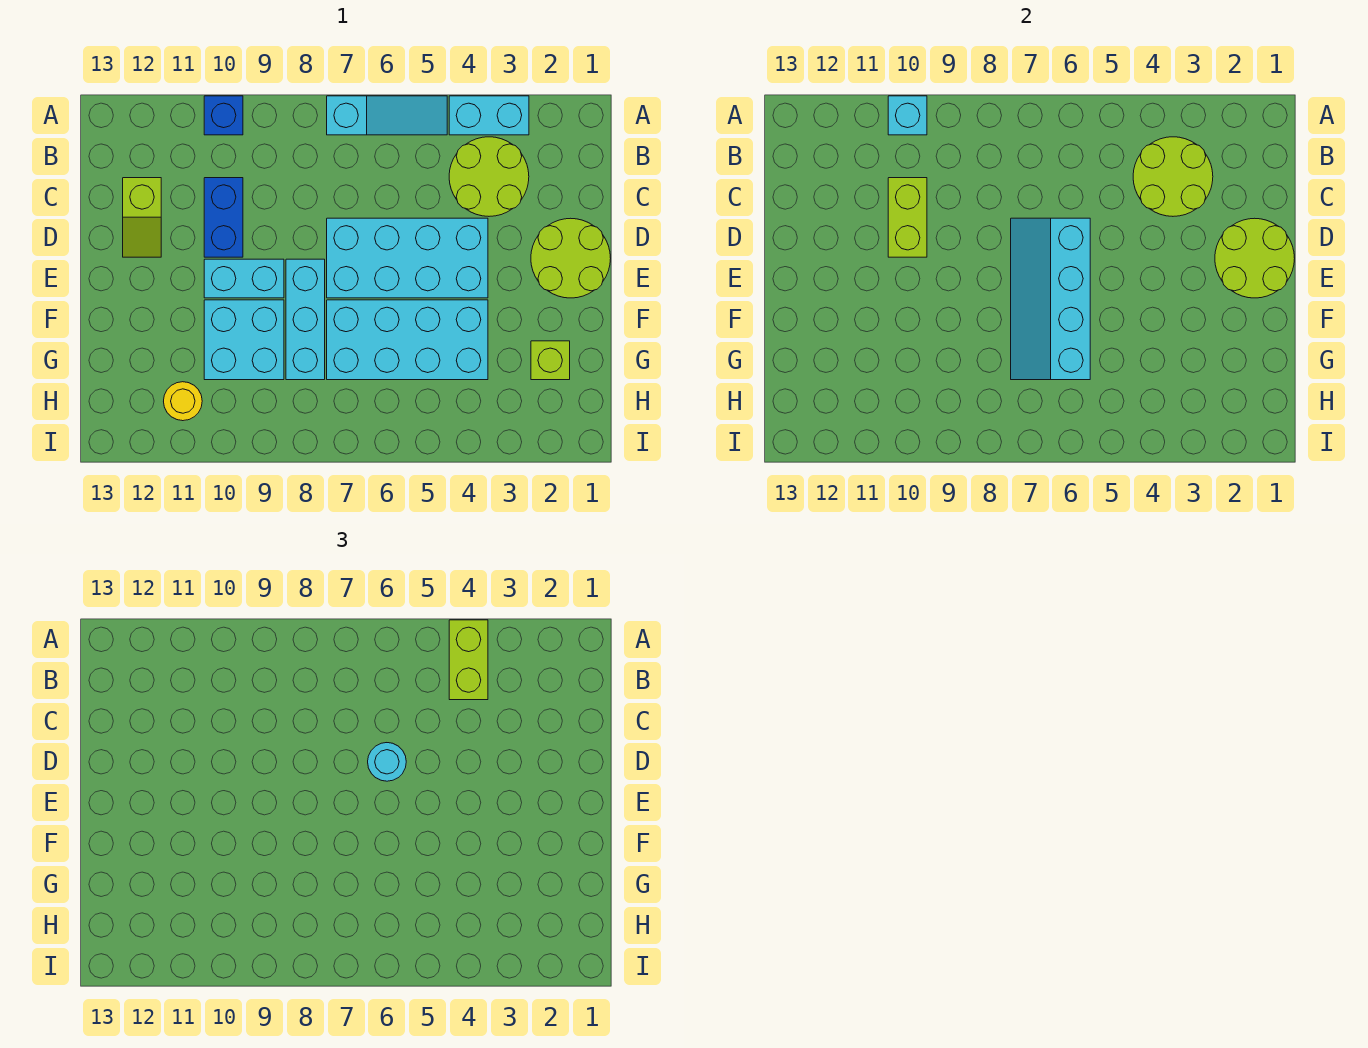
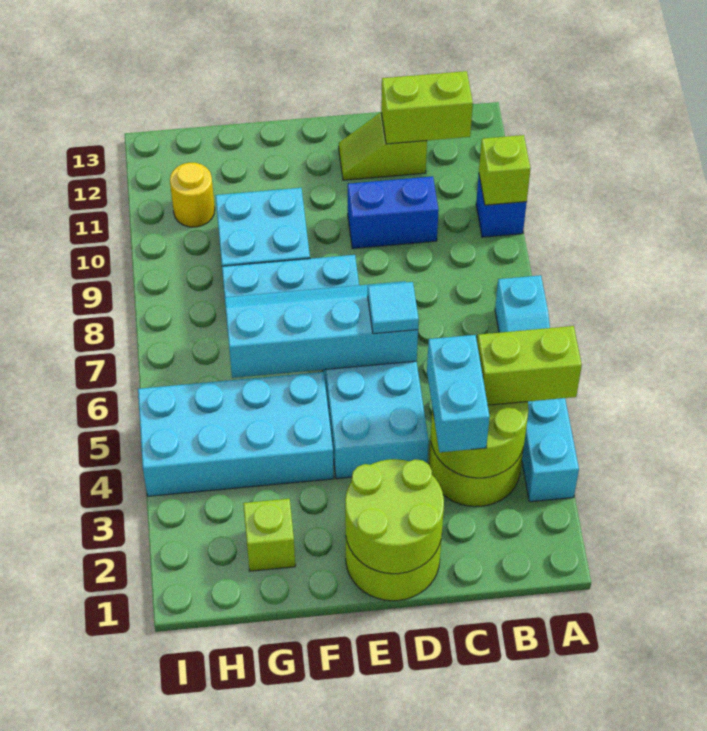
cyan brick A10 level 2 -> lime brick A10 level 2
lime brick C10:D10 level 2 -> lime brick B12:C12 level 2
cyan round brick D6 level 3 -> cyan tile D6 level 3
cyan brick E9:E10 level 1 -> cyan brick C3:C4 level 3
cyan brick F4:G7 level 1 -> cyan brick F4:I5 level 1

